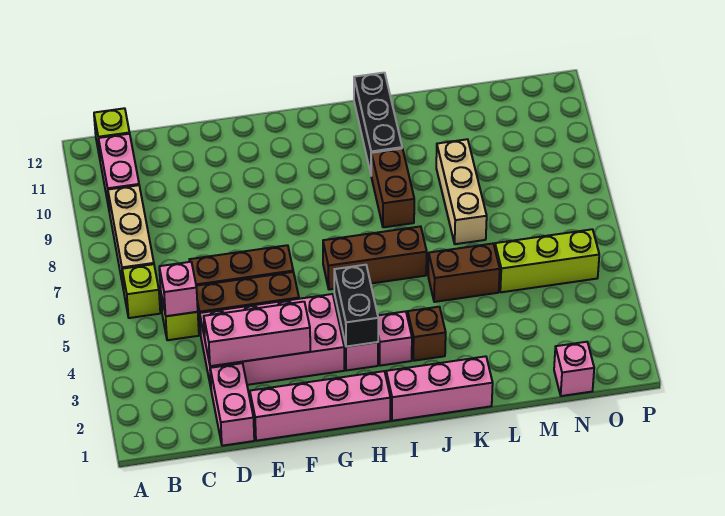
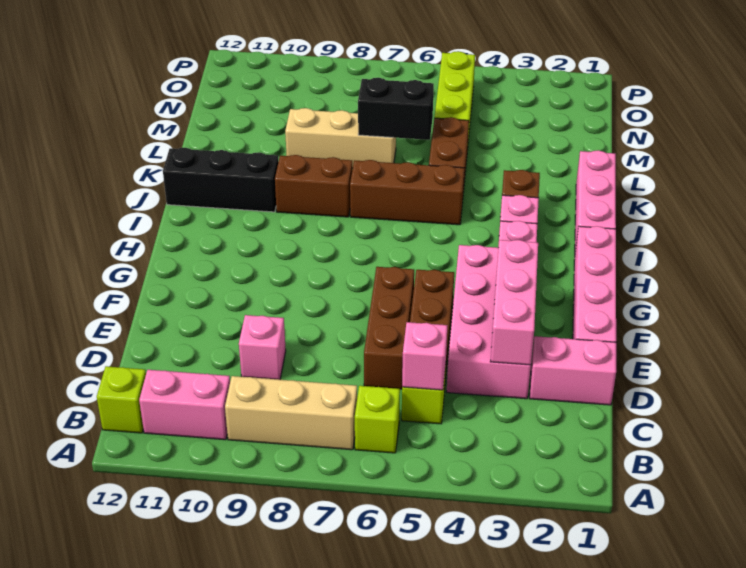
black brick H3:H4 level 2 -> black brick L6:L7 level 2
brown brick H6:J6 level 1 -> brown brick J5:J7 level 1
pink brick N1 level 1 -> pink brick D9 level 1

